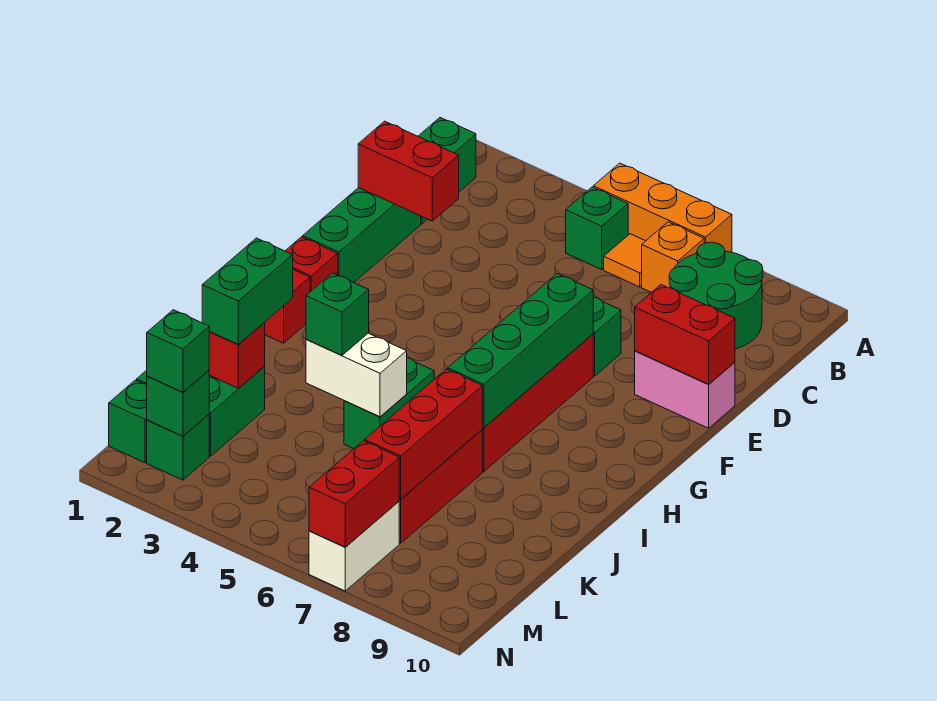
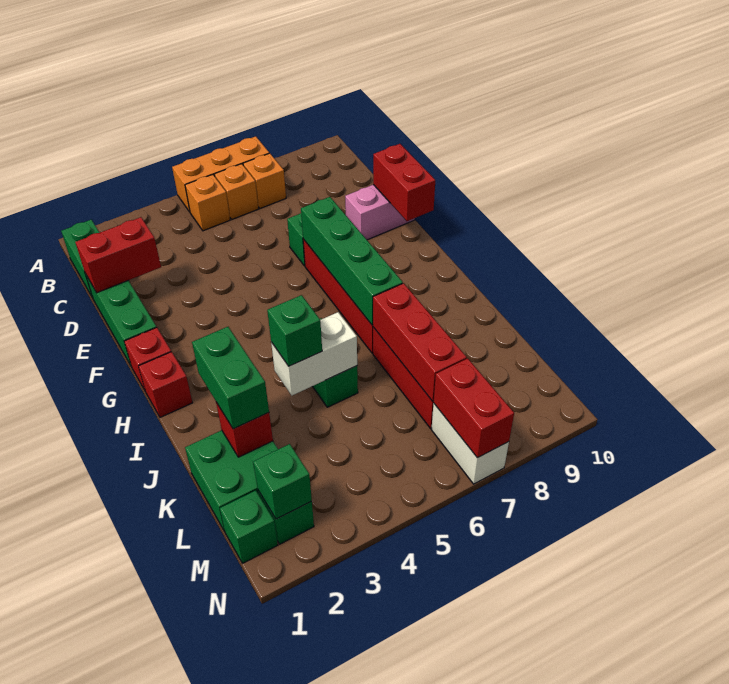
green brick B5 level 1 -> orange brick B5 level 1
orange tile B6 level 1 -> orange brick B6 level 1
green round brick B8:C9 level 1 -> none
red brick E9:E10 level 2 -> red brick E10:F10 level 2
green brick M2 level 3 -> none

